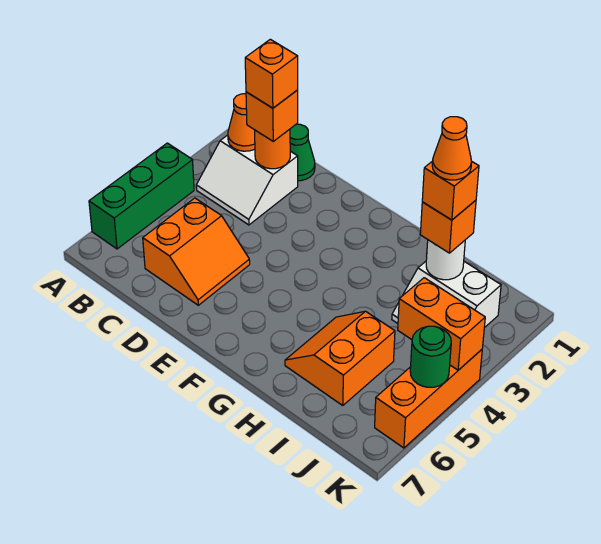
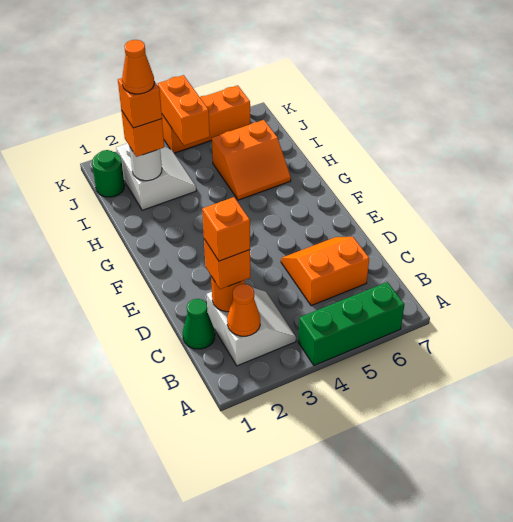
green round brick K5 level 2 -> green round brick J1 level 1

